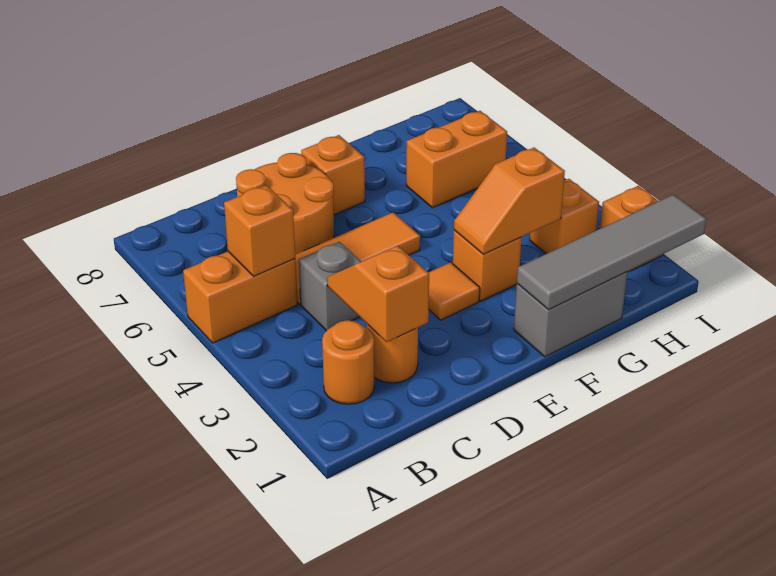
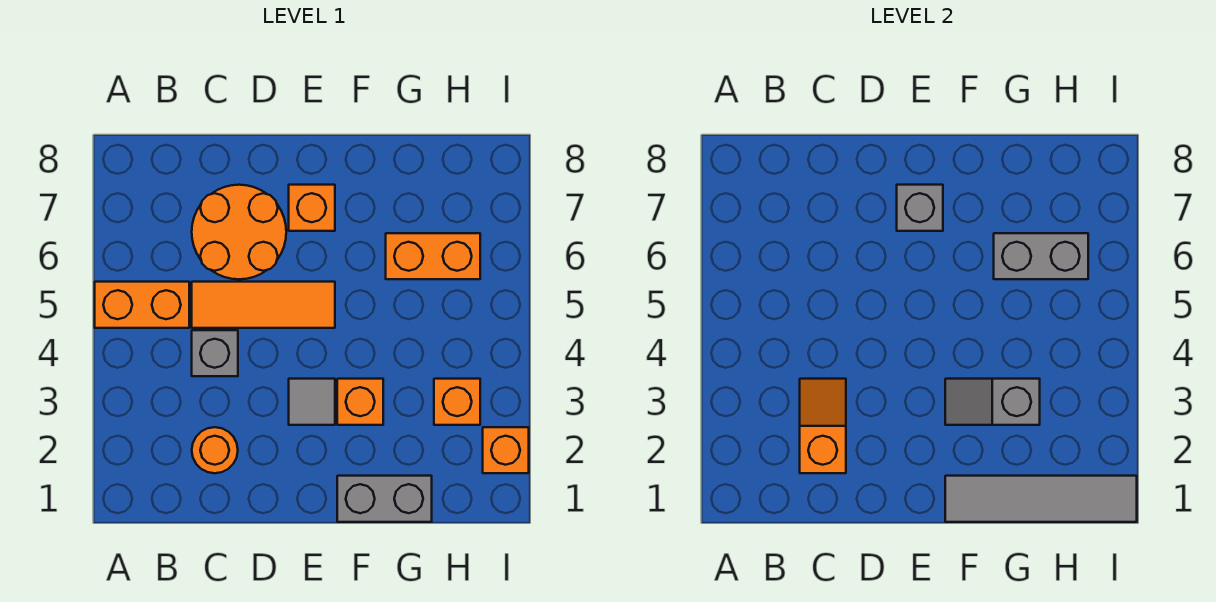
orange round brick B2 level 1 -> none
orange brick B5 level 2 -> none
orange tile E3 level 1 -> grey tile E3 level 1
none -> grey brick E7 level 2
orange slope F3:G3 level 2 top G -> grey slope F3:G3 level 2 top G
none -> grey brick G6:H6 level 2

